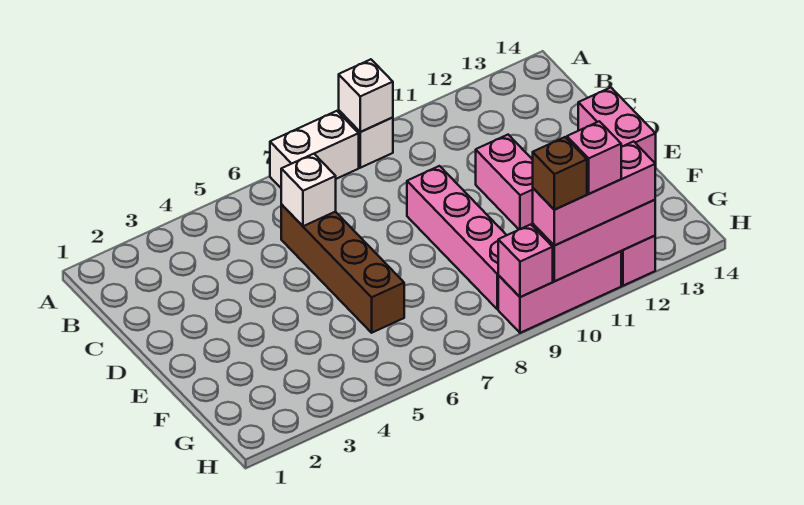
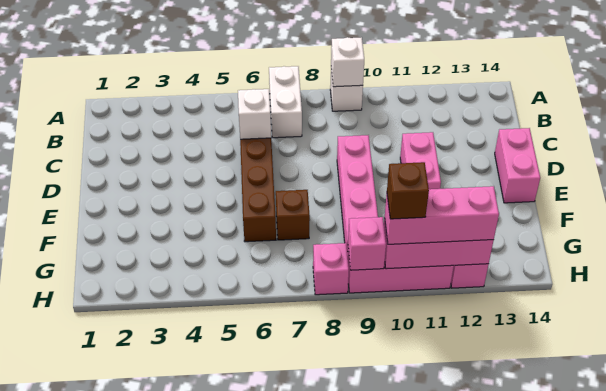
white brick A7:A8 level 1 -> white brick A7:B7 level 1
none -> brown brick F7 level 1
pink brick H11 level 4 -> pink brick H8 level 1

